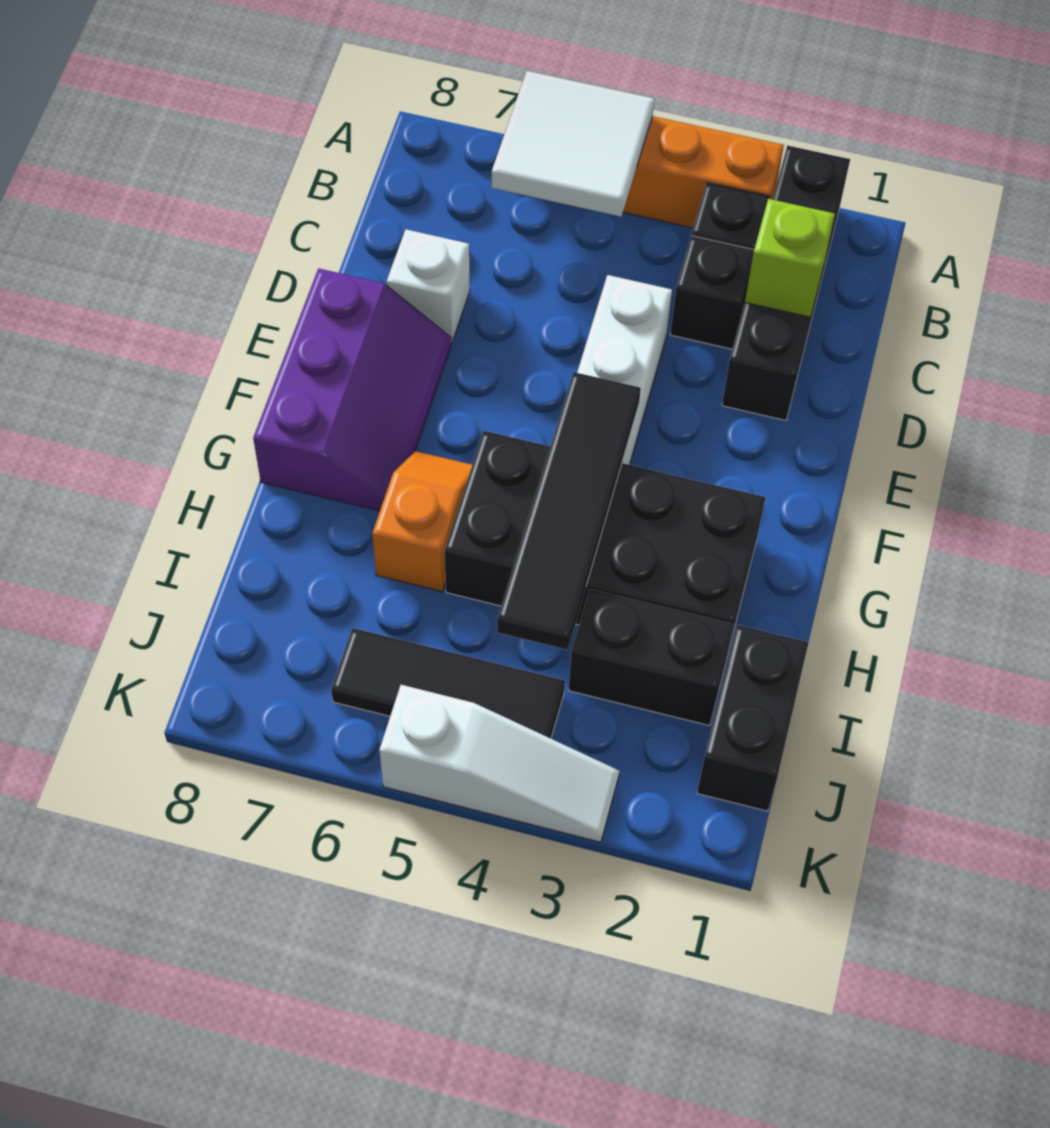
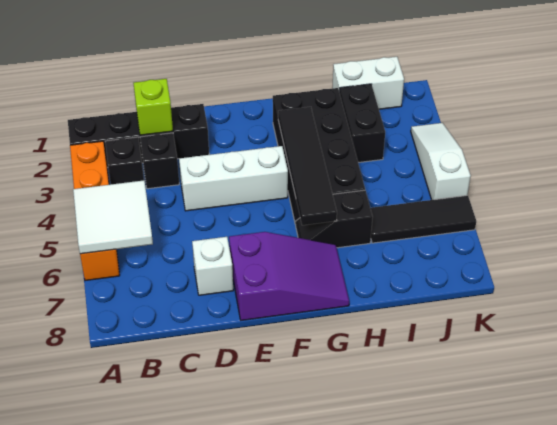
purple slope E7:G8 level 1 top 8 -> purple slope E7:G8 level 1 top E
black tile F4:I4 level 2 -> black tile G3:G6 level 2
orange slope G6:H6 level 1 top H -> black slope G6:H6 level 1 top H
black brick I1:J1 level 1 -> white brick I1:J1 level 1
black tile J4:J6 level 1 -> black tile I6:K6 level 1

